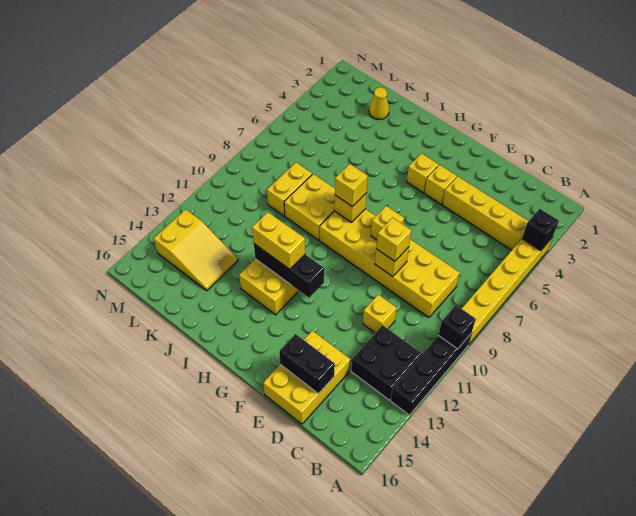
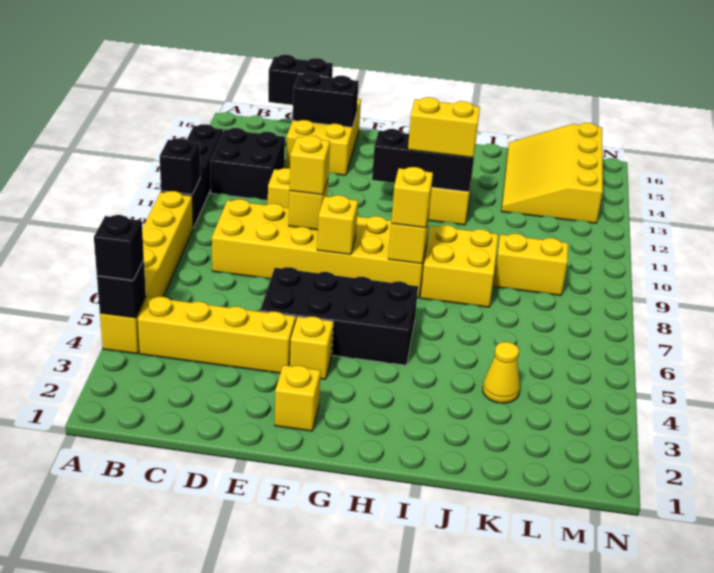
none -> black brick A4 level 3
none -> black brick C16:D16 level 2
none -> black brick E5:H6 level 1
yellow brick G4 level 1 -> yellow brick F2 level 1
yellow cone K2 level 1 -> yellow cone K4 level 1
yellow brick K8:K9 level 1 -> yellow brick K9:L9 level 1
yellow slope K13:M14 level 1 top M -> yellow slope K13:M16 level 1 top M

